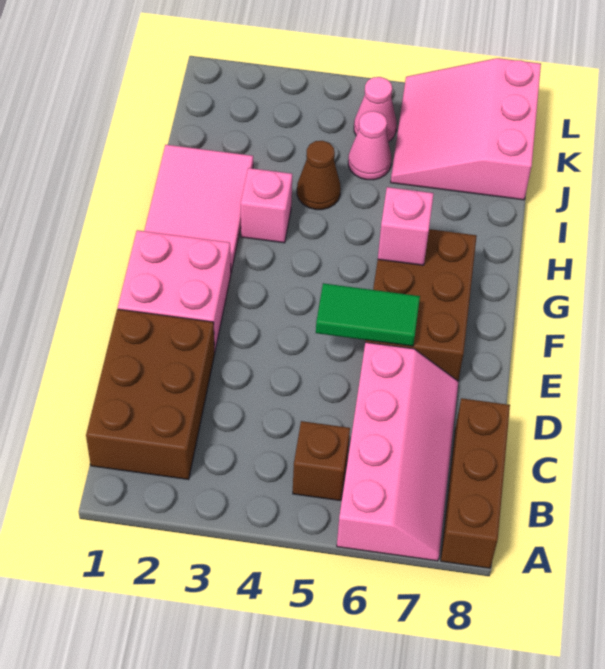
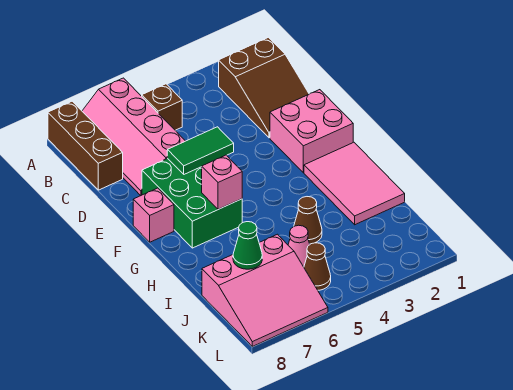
brown brick B1:D2 level 1 -> brown slope B1:D2 level 1 top B
brown brick E6:G7 level 1 -> green brick E6:G7 level 1
pink brick H3 level 1 -> pink brick F8 level 1
pink slope J6:L8 level 1 top 8 -> pink slope J6:L8 level 1 top J
none -> green cone J7 level 2
pink cone K5 level 1 -> brown cone K5 level 1

